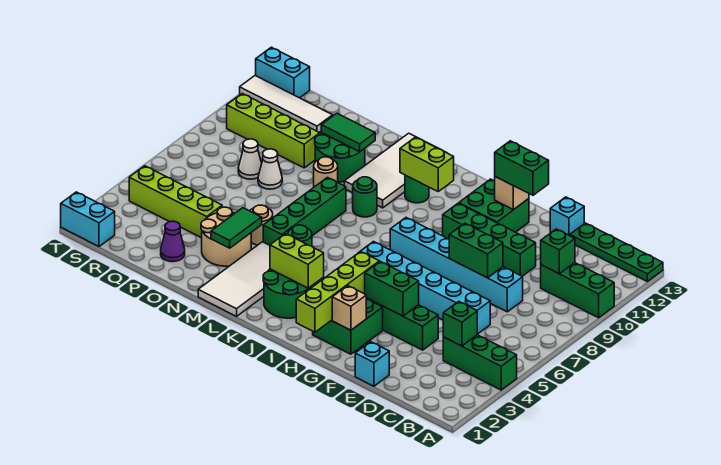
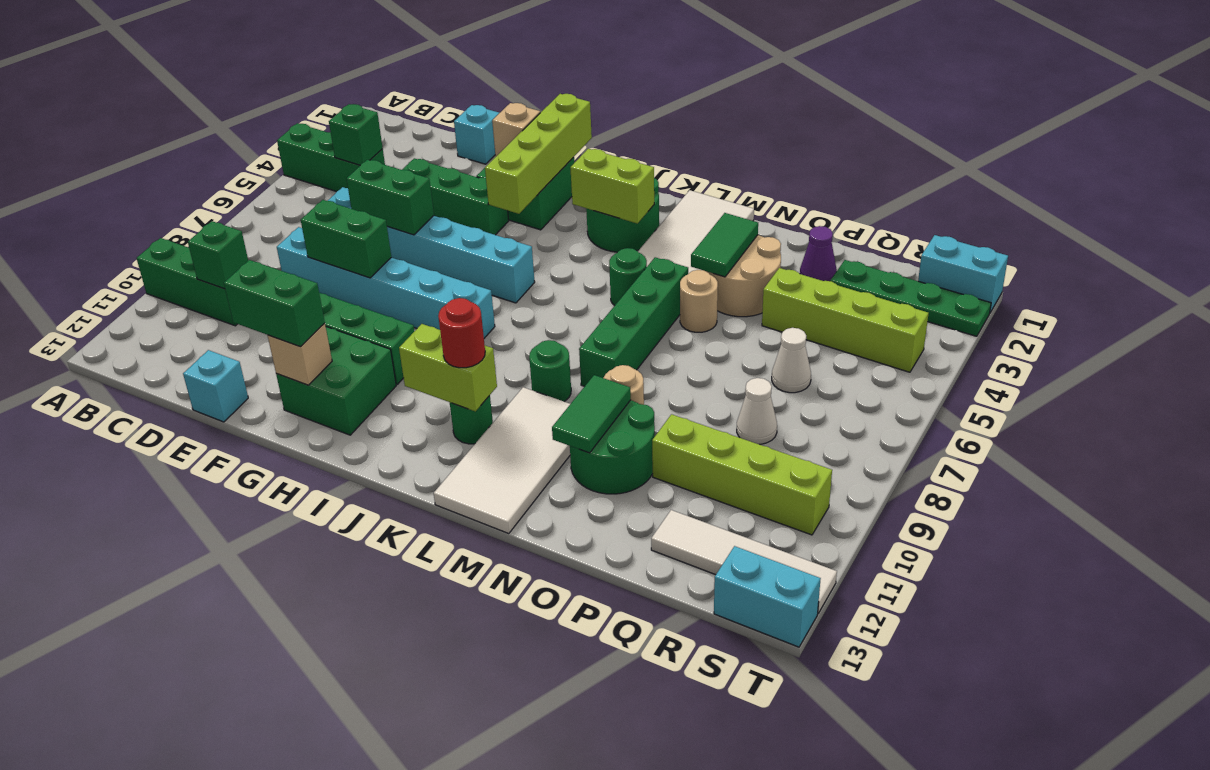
green plate A13:D13 level 1 -> green plate Q2:T2 level 1
green brick F4:G4 level 2 -> green brick E6:F6 level 2
none -> red round brick K11 level 3
green tile N11:O11 level 2 -> green tile N10:N11 level 2
white cone P8 level 1 -> white cone Q6 level 1

